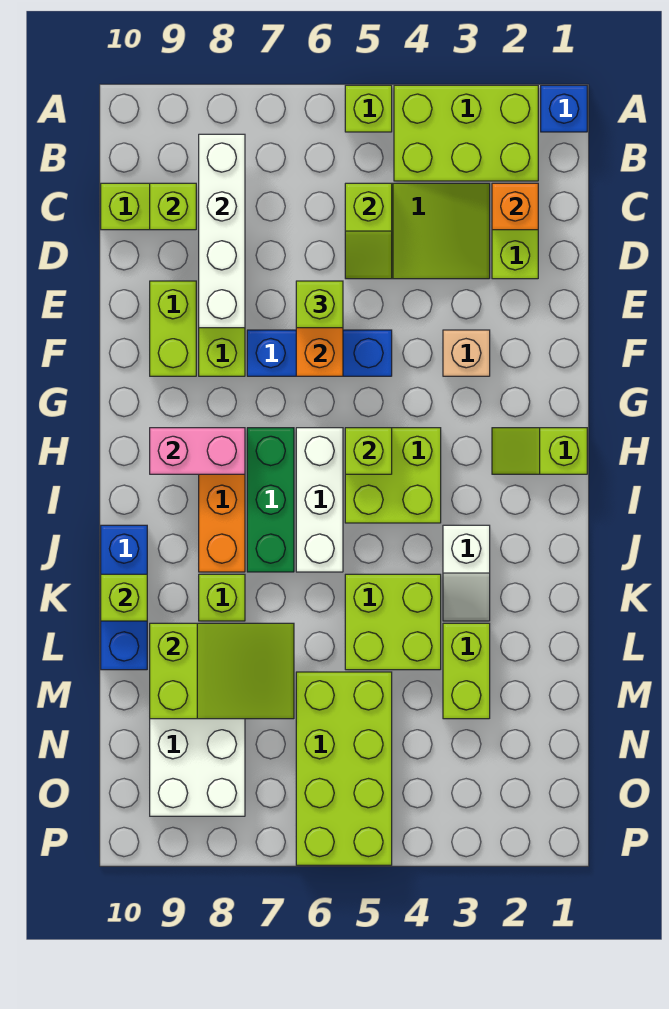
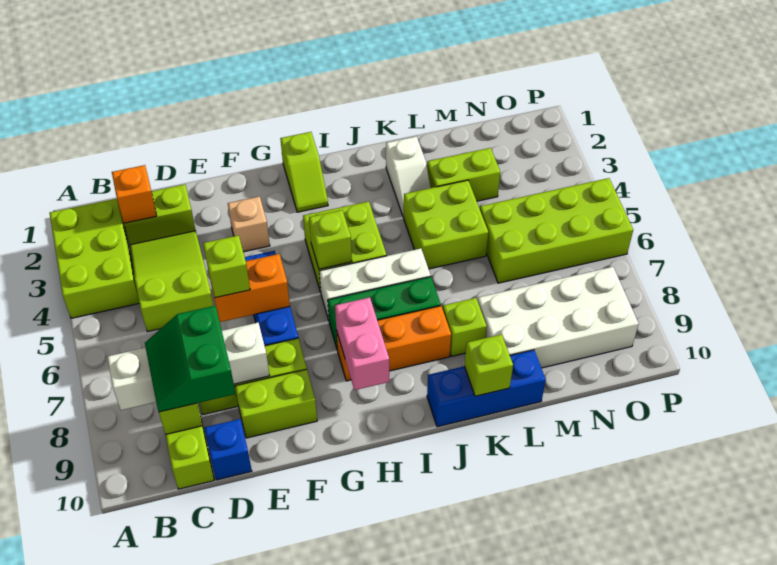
blue brick A1 level 1 -> blue brick D10 level 1
lime brick A5 level 1 -> none
lime slope C5:D5 level 2 top C -> none
none -> green slope C8:D9 level 3 top D
white slope J3:K3 level 1 top J -> white slope K2:K3 level 1 top 2
lime slope L7:M9 level 2 top 9 -> none

